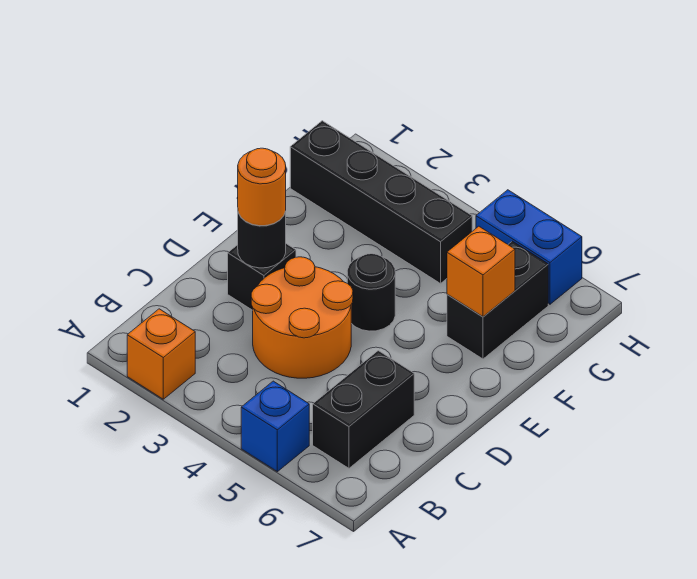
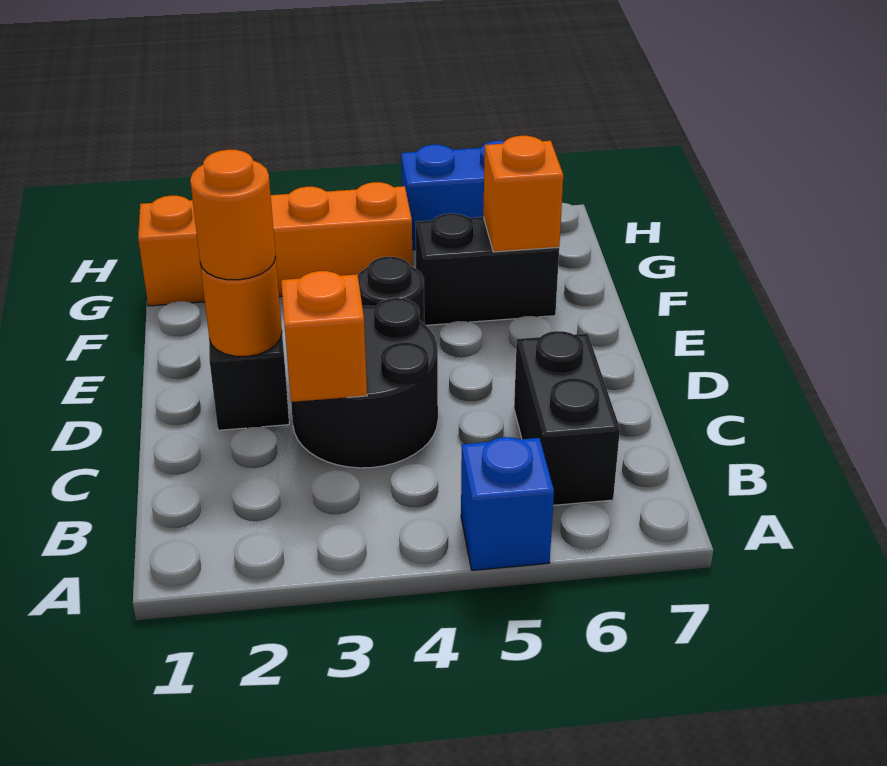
orange brick A2 level 1 -> orange brick C3 level 2
orange round brick C3:D4 level 1 -> black round brick C3:D4 level 1
black round brick D2 level 2 -> orange round brick D2 level 2
black brick F6:G6 level 1 -> black brick F5:F6 level 1
black brick G1:G4 level 1 -> orange brick G1:G4 level 1

